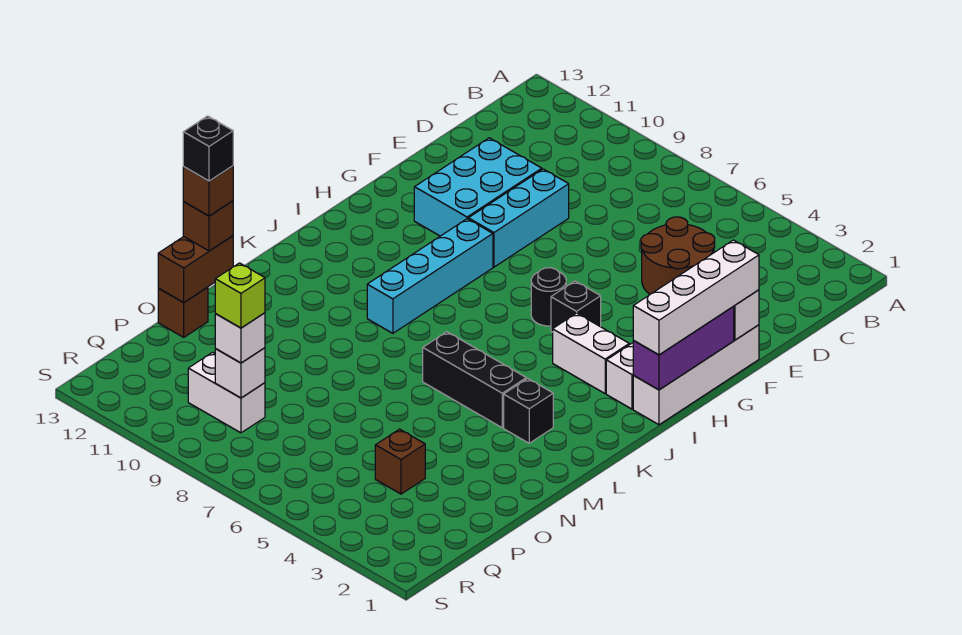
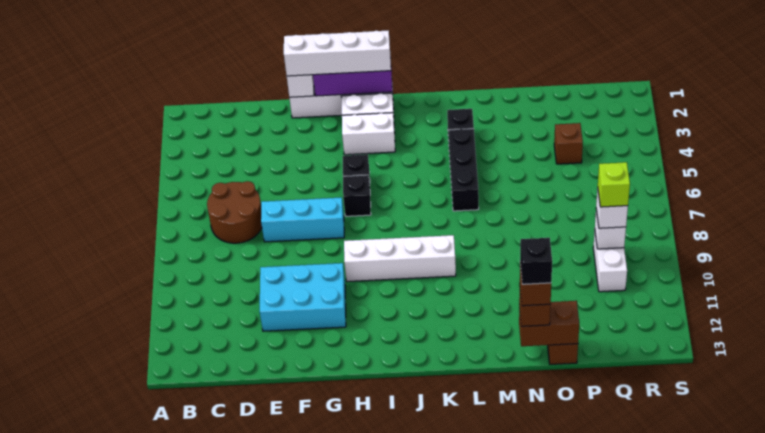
brown round brick D4:E5 level 1 -> brown round brick C6:D7 level 1
cyan brick E9:G9 level 1 -> cyan brick E7:G7 level 1
black round brick H6 level 1 -> black brick H6 level 1
cyan brick H9:K9 level 1 -> white brick H9:K9 level 1
white brick I3:I4 level 1 -> white brick H3:I3 level 1

